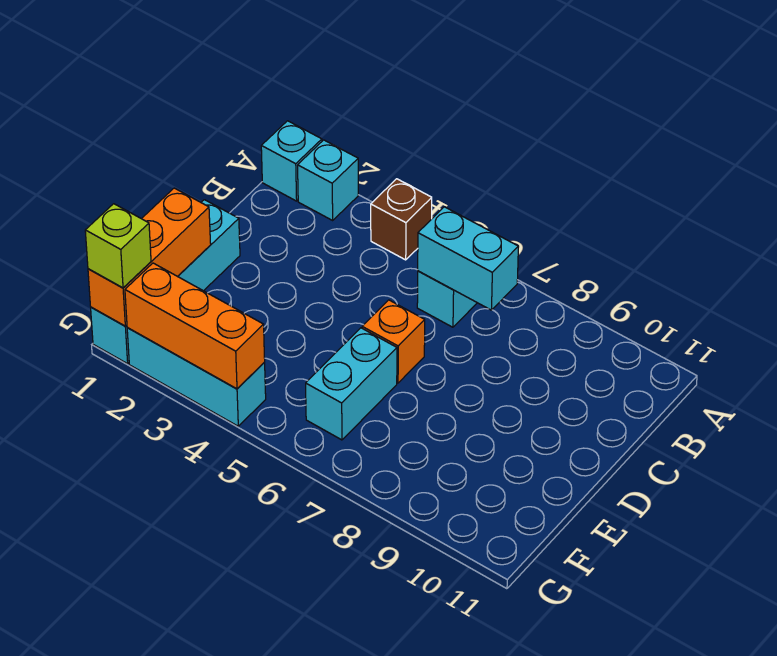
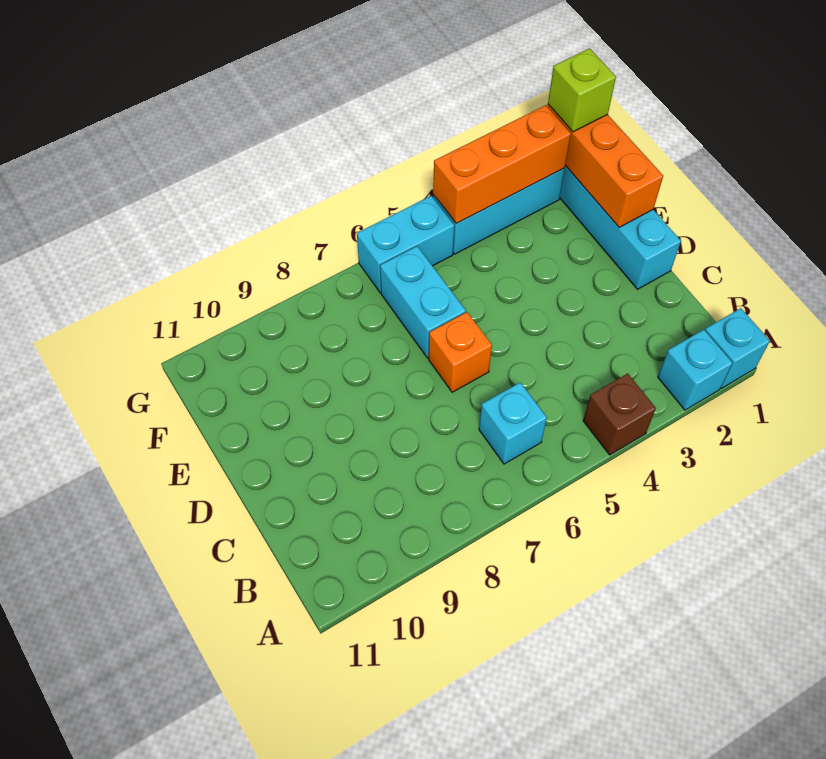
cyan brick B6:B7 level 2 -> cyan brick G5:G6 level 1

